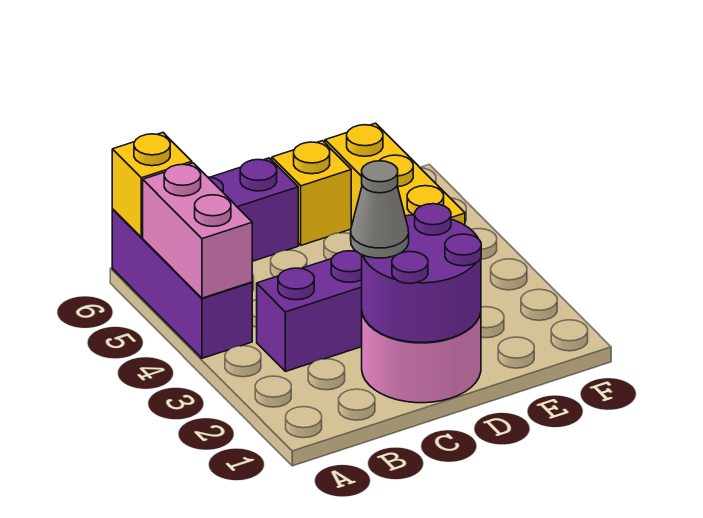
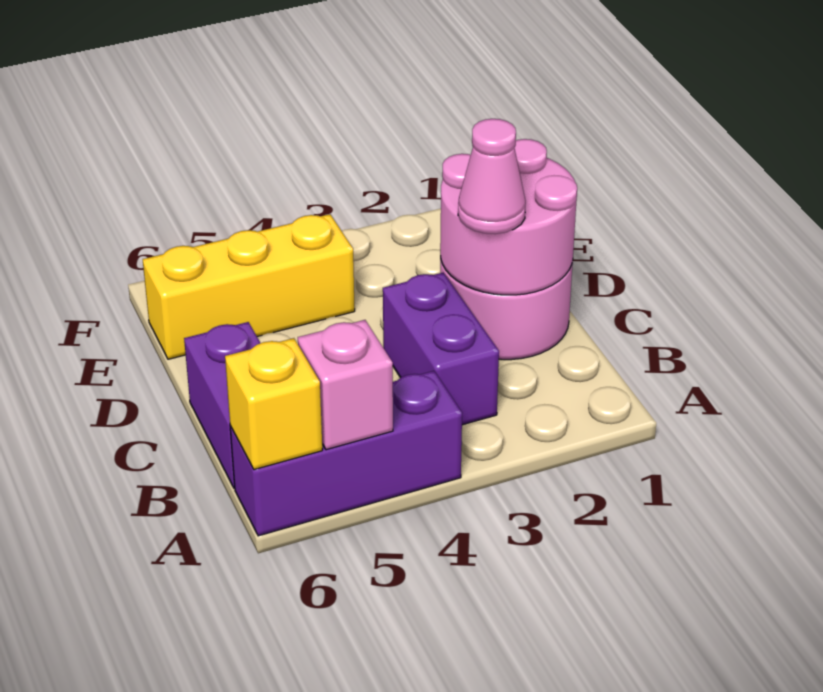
pink brick A4:A5 level 2 -> pink brick A5 level 2
purple round brick C1:D2 level 2 -> pink round brick C1:D2 level 2
grey cone C2 level 3 -> pink cone C2 level 3
yellow brick D6 level 1 -> none

